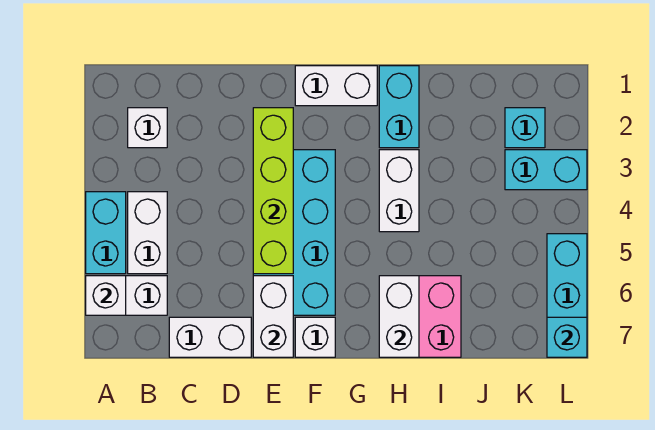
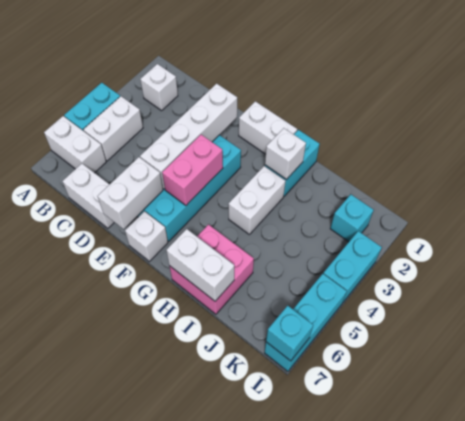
white brick A6 level 2 -> white brick H2 level 2
lime brick E2:E5 level 2 -> white brick E2:E5 level 2
none -> pink brick F4:F5 level 2
white brick H6:H7 level 2 -> white brick H7:I7 level 2
cyan brick K3:L3 level 1 -> cyan brick L3:L4 level 1

